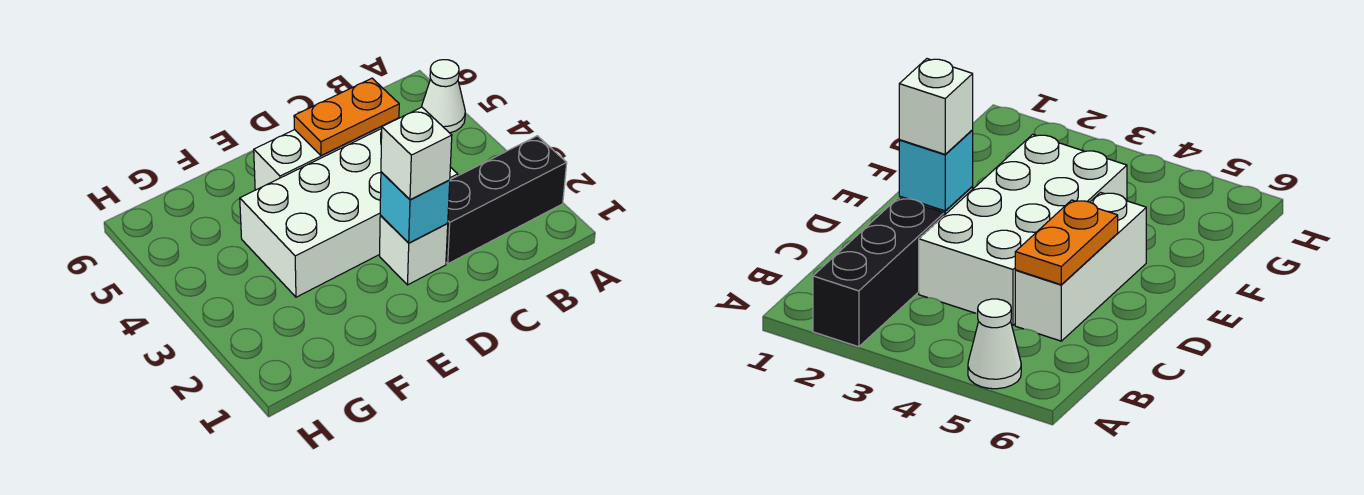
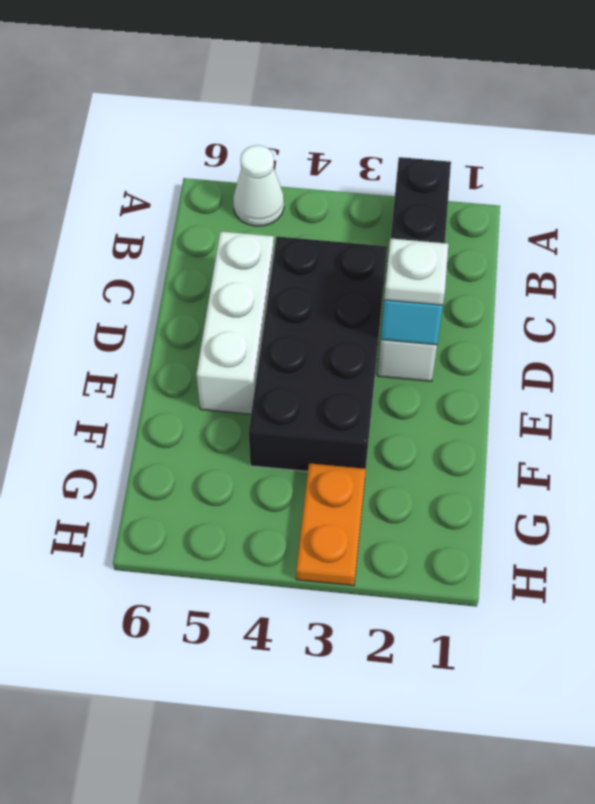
white brick C3:F4 level 1 -> black brick C3:F4 level 1
orange plate C5:D5 level 2 -> orange plate G3:H3 level 1
white brick D2 level 3 -> white plate D2 level 3

